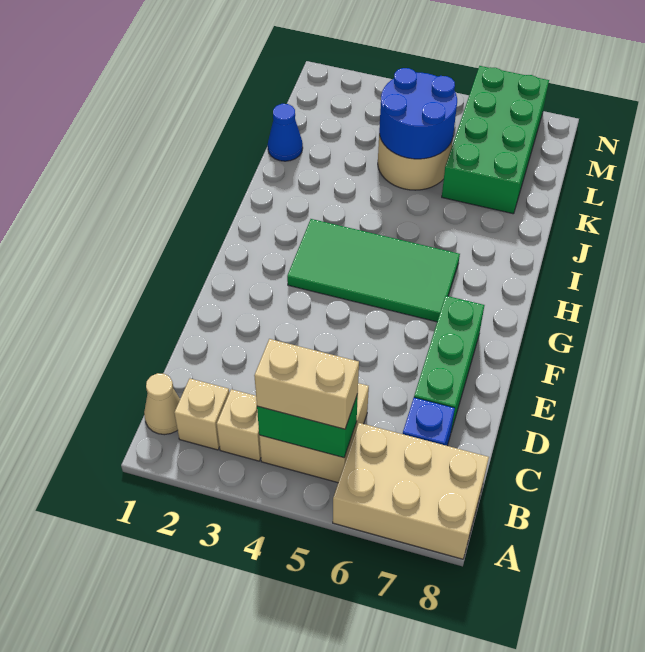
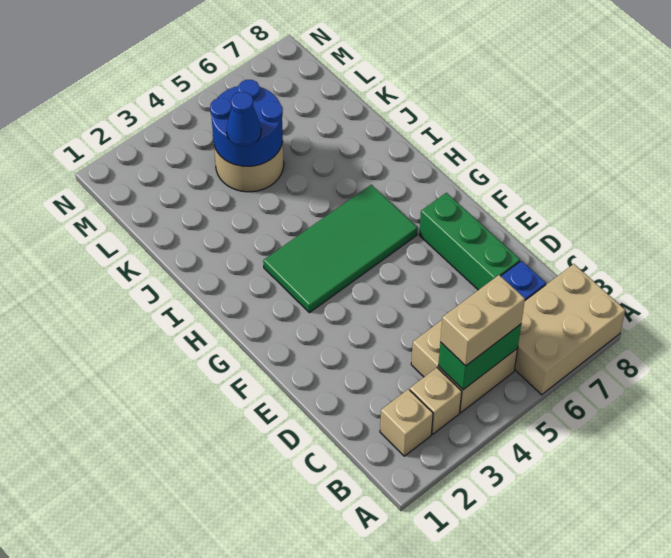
tan cone B1 level 1 -> none
blue cone K1 level 1 -> blue cone K4 level 3
green brick K6:N7 level 1 -> none

